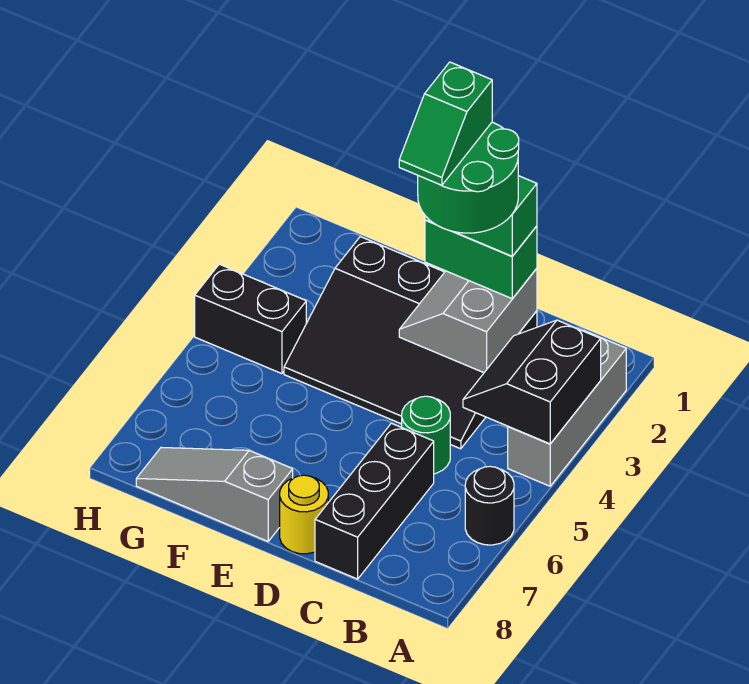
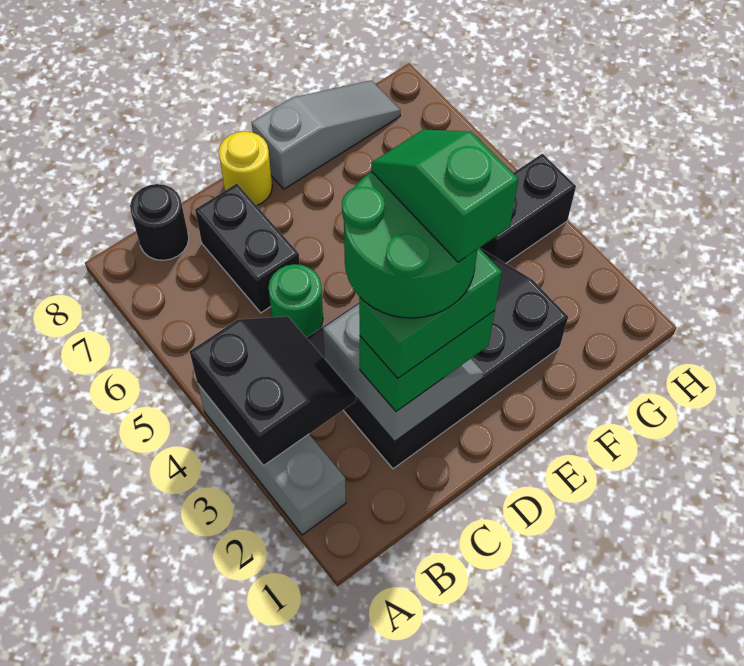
black round brick A6 level 1 -> black round brick B8 level 1
black brick C6:C8 level 1 -> black brick C6:C7 level 1

